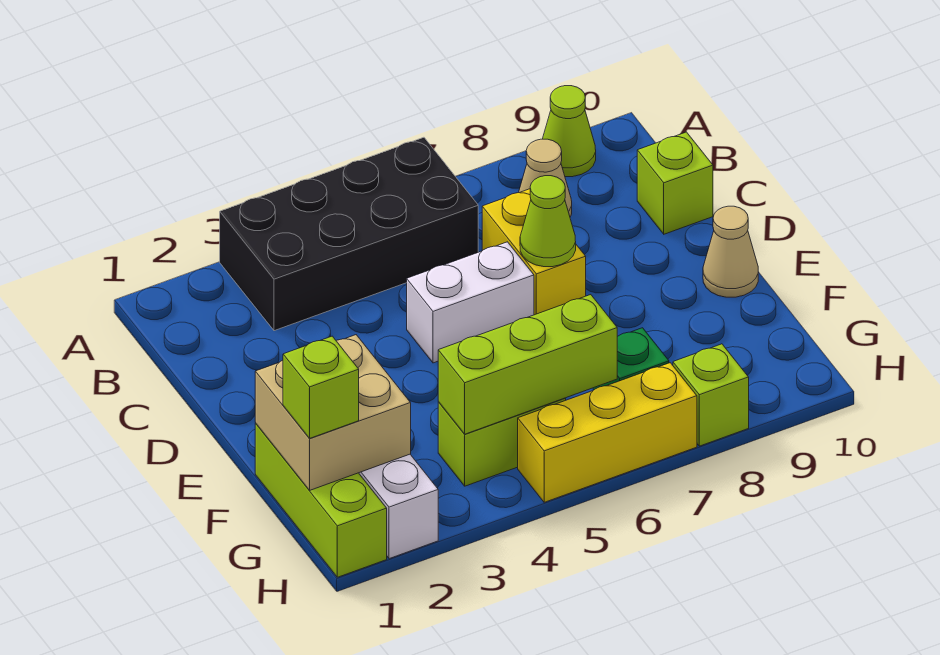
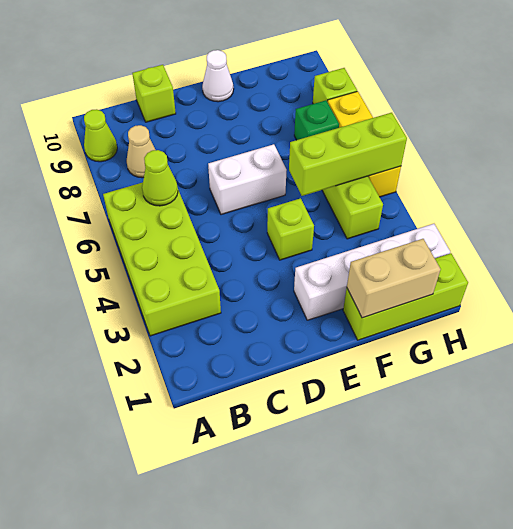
black brick A3:B6 level 1 -> lime brick A3:B6 level 1
yellow brick C7:D7 level 1 -> none
white brick D5:D6 level 1 -> white brick D6:E6 level 1
lime cone D7 level 2 -> lime cone B6 level 2
tan cone E10 level 1 -> white cone E10 level 1
tan brick F1:G2 level 2 -> tan brick F1:G1 level 2
lime brick G1 level 3 -> lime brick E4 level 1
lime brick G4:G6 level 2 -> lime brick F5:H5 level 2

